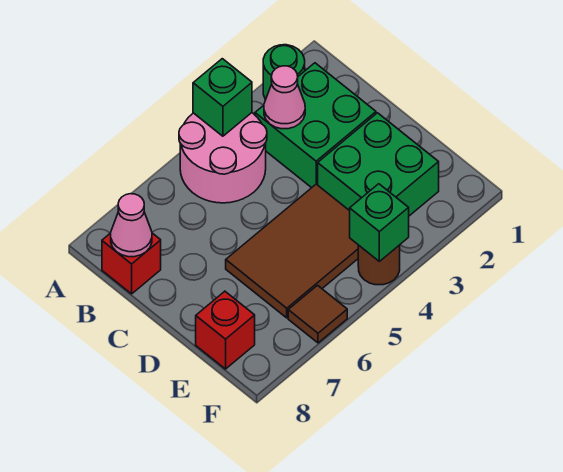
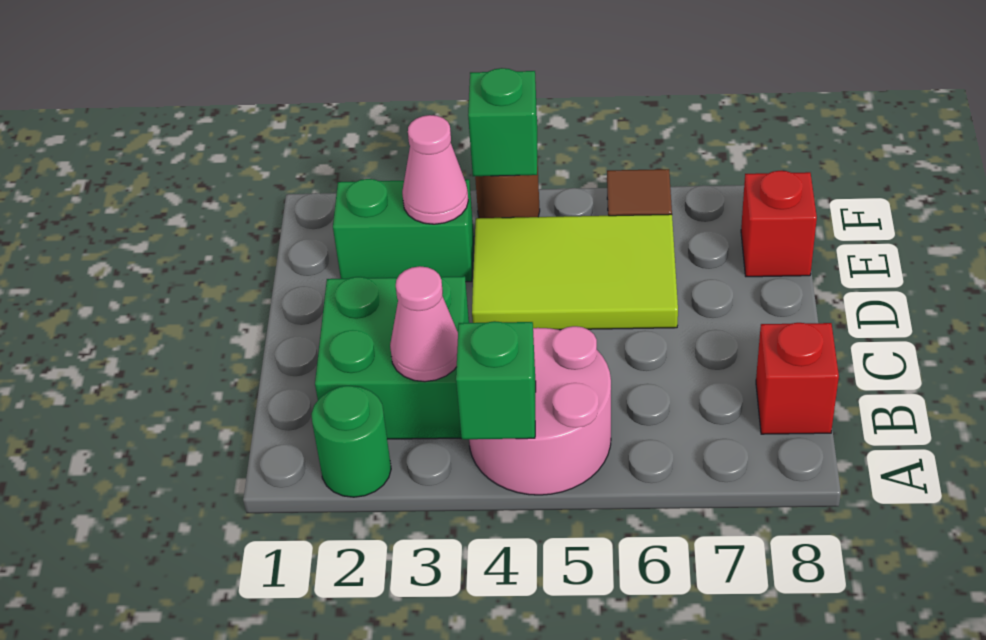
pink cone B8 level 2 -> pink cone E3 level 2
green brick D2:E3 level 1 -> green brick E2:E3 level 1
brown tile D4:E6 level 1 -> lime tile D4:E6 level 1

